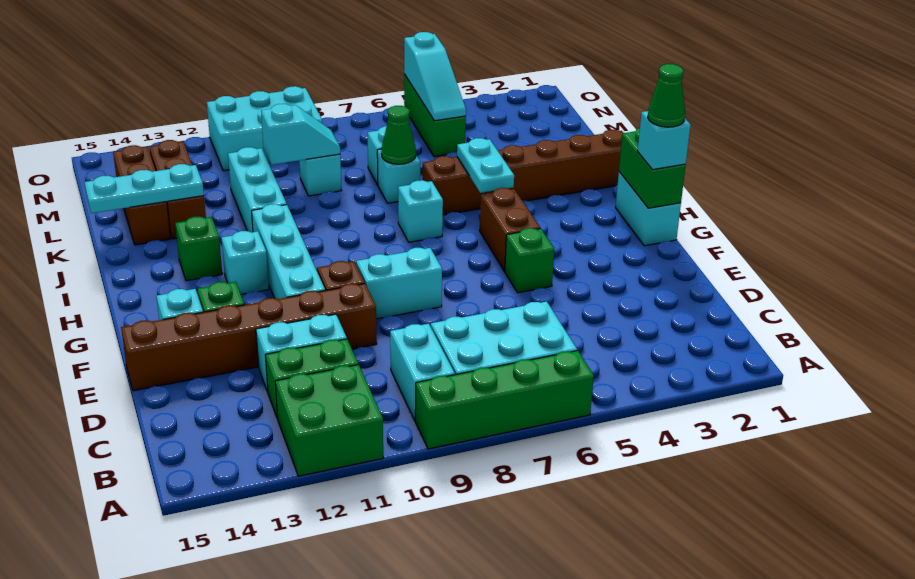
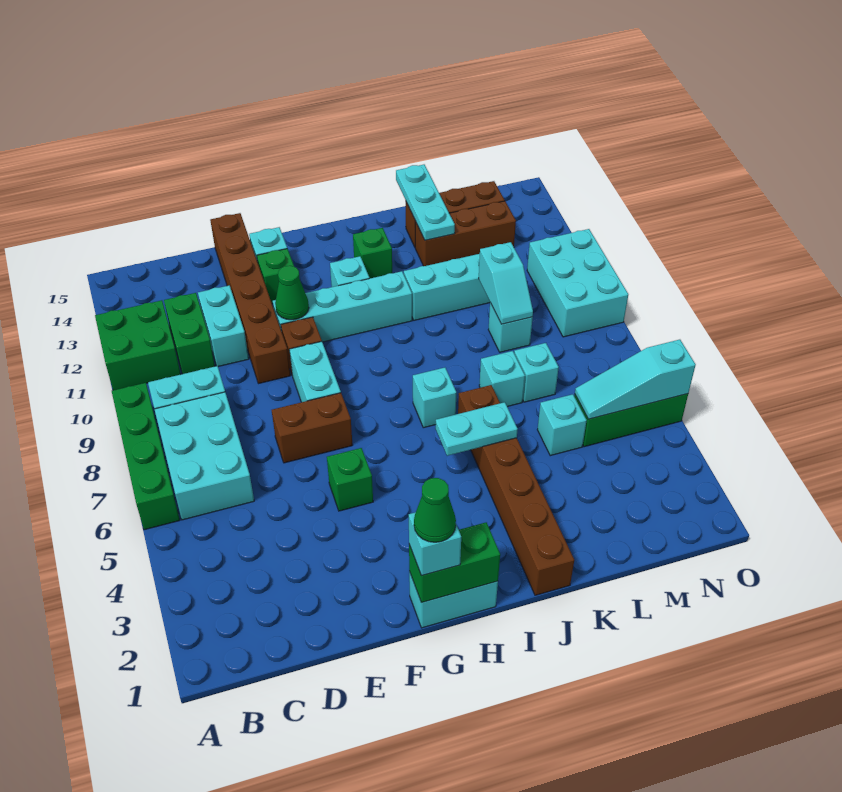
brown brick G5:H5 level 1 -> brown brick E7:F7 level 1
green cone K7 level 2 -> green cone F11 level 2
none -> cyan brick L5 level 1

